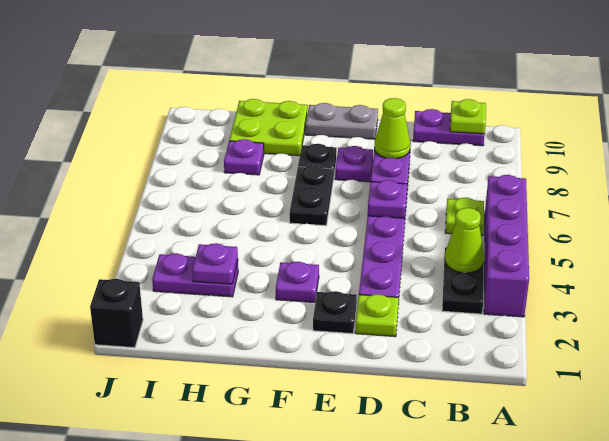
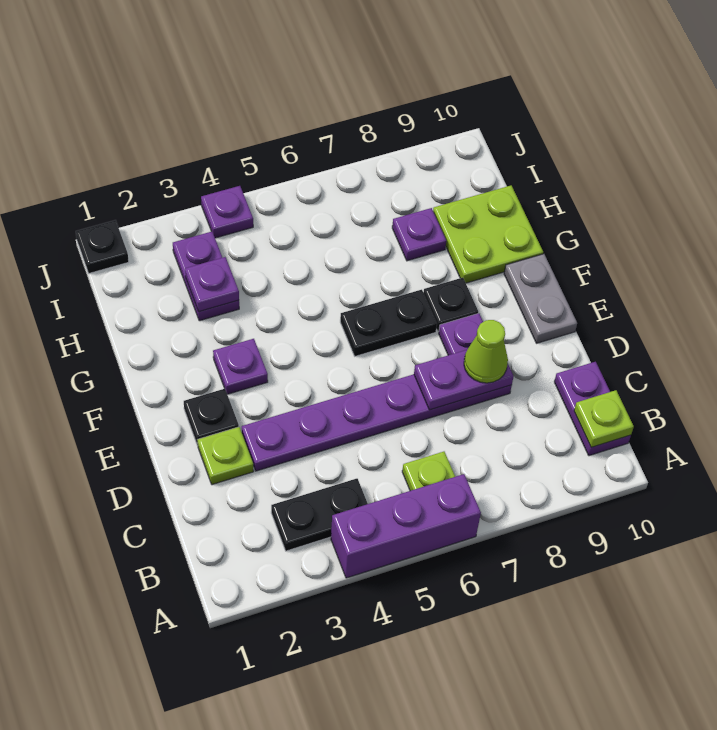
purple brick A3:A6 level 1 -> purple brick A4:A6 level 1
lime cone B4 level 2 -> none
purple plate D6 level 2 -> purple plate J4 level 1
black brick J1 level 1 -> black plate J1 level 1

